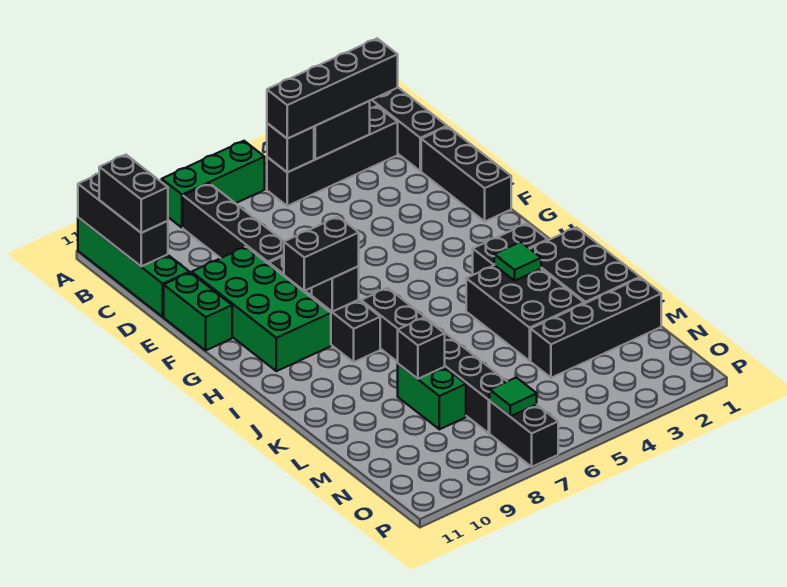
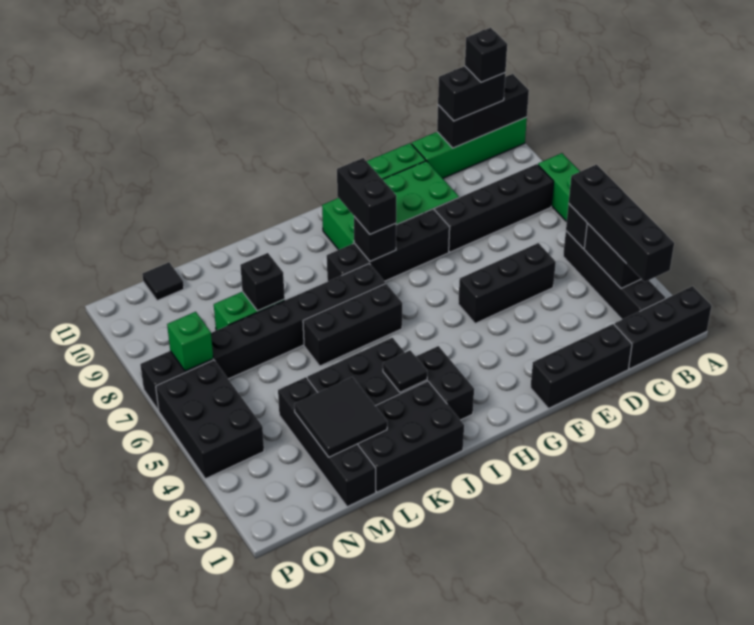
none -> black brick B11 level 4
none -> black brick D5:F5 level 1
none -> black brick I6:K6 level 1
green tile J3 level 2 -> black tile J3 level 2
none -> black tile L2:M3 level 2
none -> black tile N11 level 1
none -> black brick O4:P6 level 1
green tile O7 level 2 -> green brick O7 level 2

